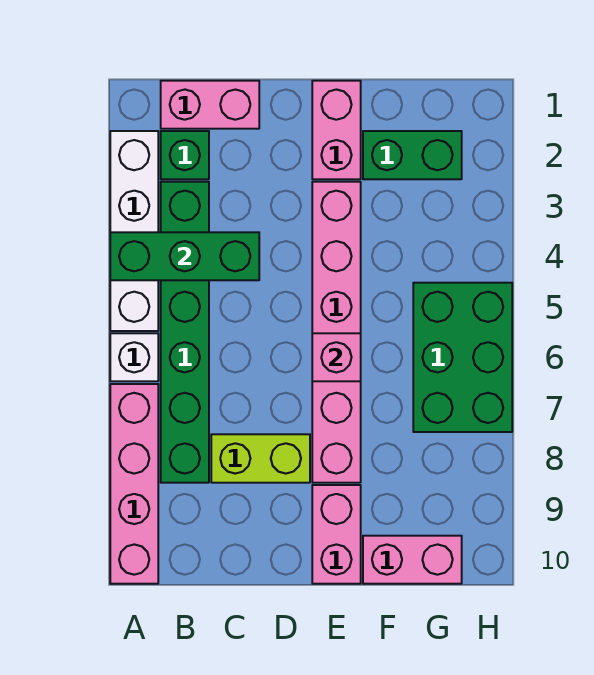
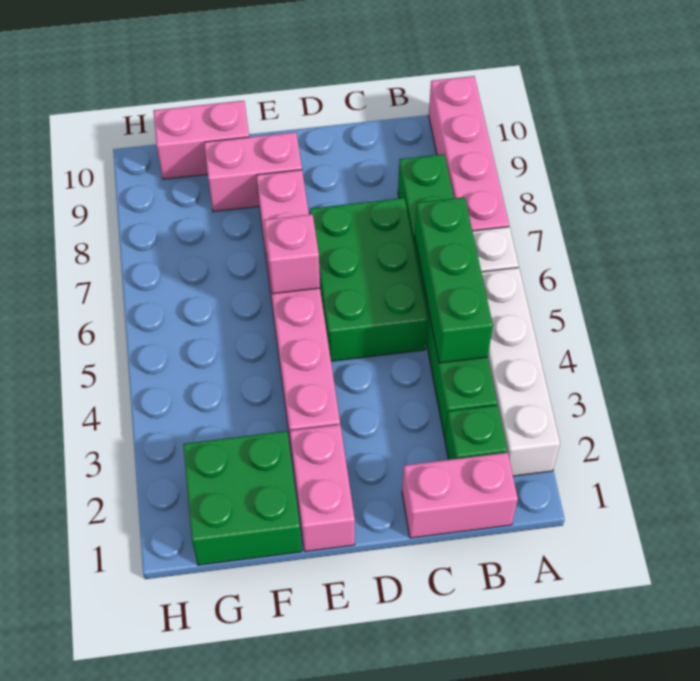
green brick A4:C4 level 2 -> green brick B4:B6 level 2
lime brick C8:D8 level 1 -> none
pink brick E9:E10 level 1 -> pink brick E9:F9 level 1
green brick F2:G2 level 1 -> green brick F1:G2 level 1
green brick G5:H7 level 1 -> green brick C5:D7 level 1

